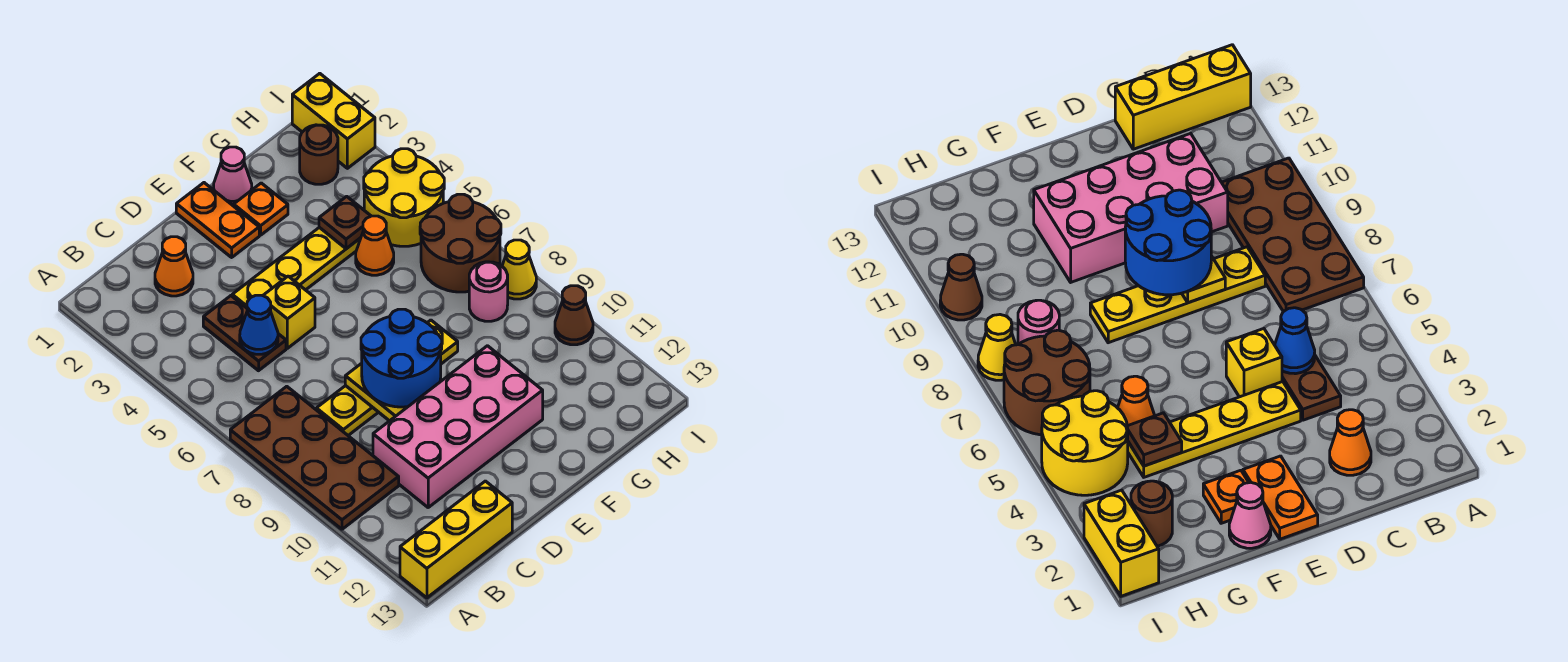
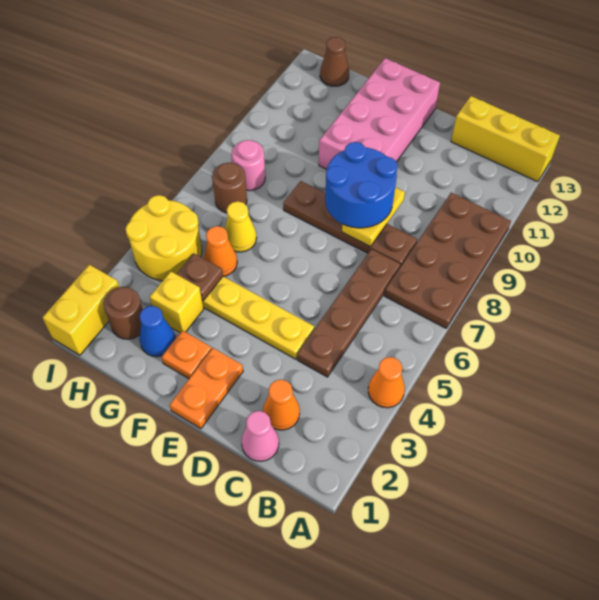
none -> orange cone A4 level 1
brown plate C4:C5 level 1 -> brown plate C4:C7 level 1
blue cone C5 level 2 -> blue cone G2 level 1
yellow plate C8:F8 level 1 -> brown plate C8:F8 level 1
pink brick C10:F11 level 1 -> pink brick E10:F13 level 1
yellow brick D5 level 1 -> yellow brick G3 level 1
pink cone F1 level 1 -> pink cone C1 level 1
brown round brick H6:I7 level 1 -> brown round brick H7 level 1
yellow cone I8 level 1 -> yellow cone G6 level 1
brown cone I10 level 1 -> brown cone H13 level 1

